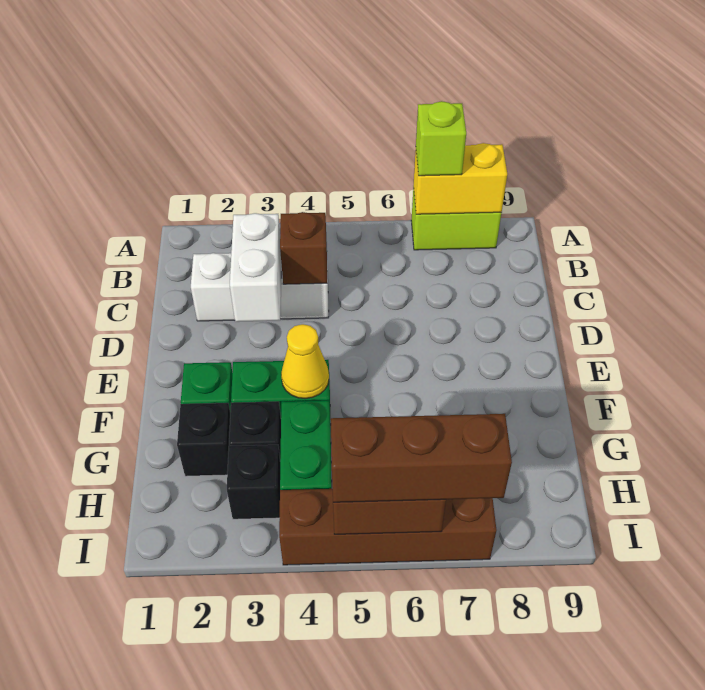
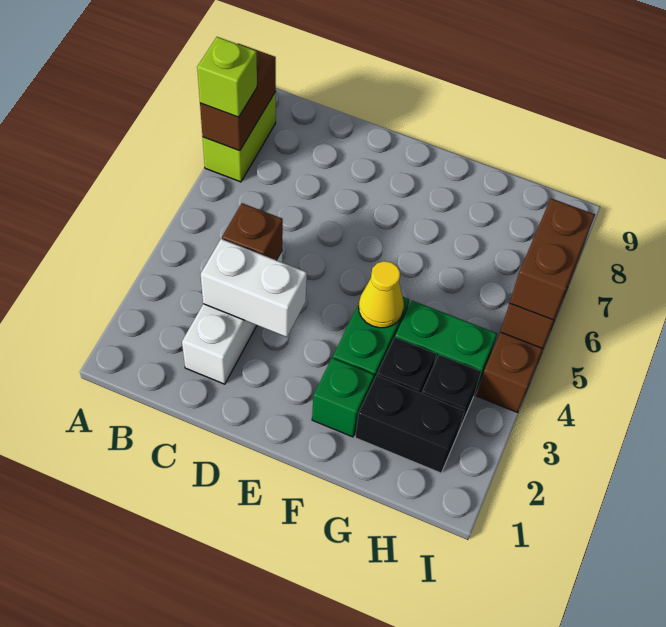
yellow brick A7:A8 level 2 -> brown brick A7:A8 level 2
black brick G2 level 1 -> black brick G2:H2 level 1
brown brick I5:I7 level 3 -> brown brick I5:I6 level 3

